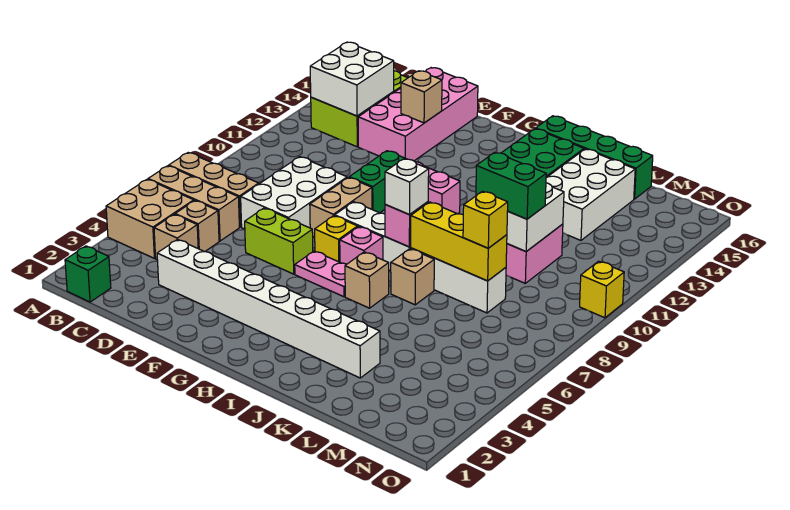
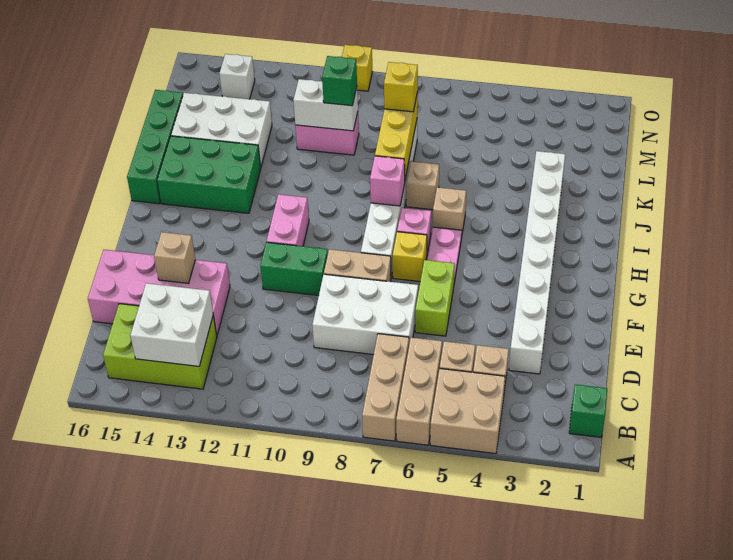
white brick I8 level 3 -> white brick N14 level 1
green brick K10:L10 level 3 -> green brick L10 level 3

